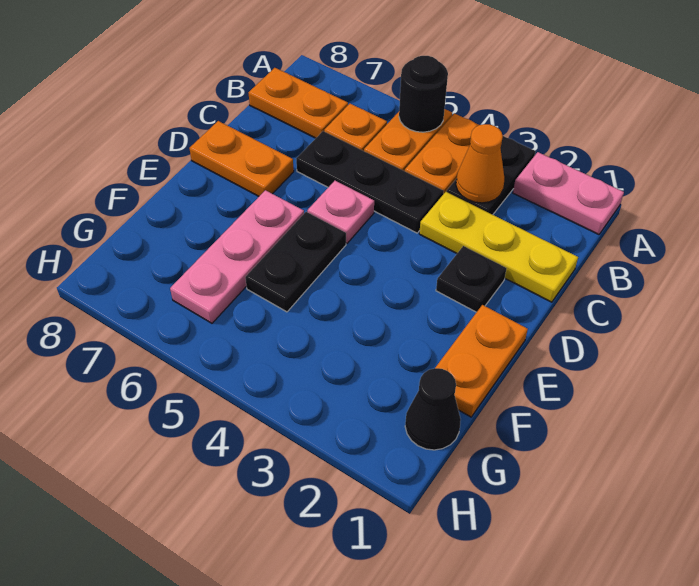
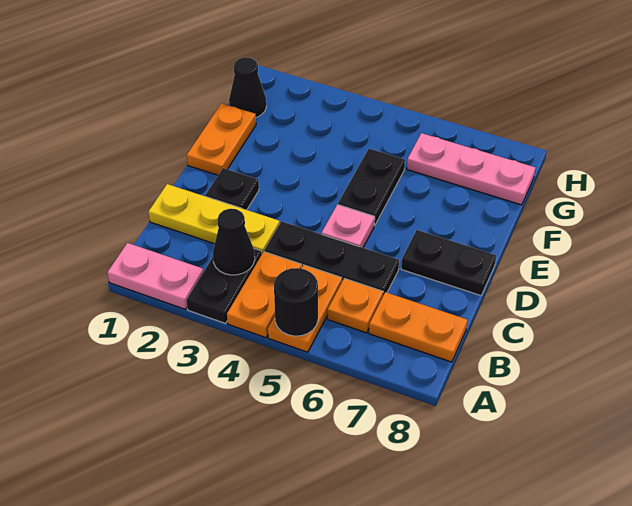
orange cone B3 level 2 -> black cone B3 level 2
orange plate D7:D8 level 1 -> black plate D7:D8 level 1
pink plate E6:G6 level 1 -> pink plate G6:G8 level 1

